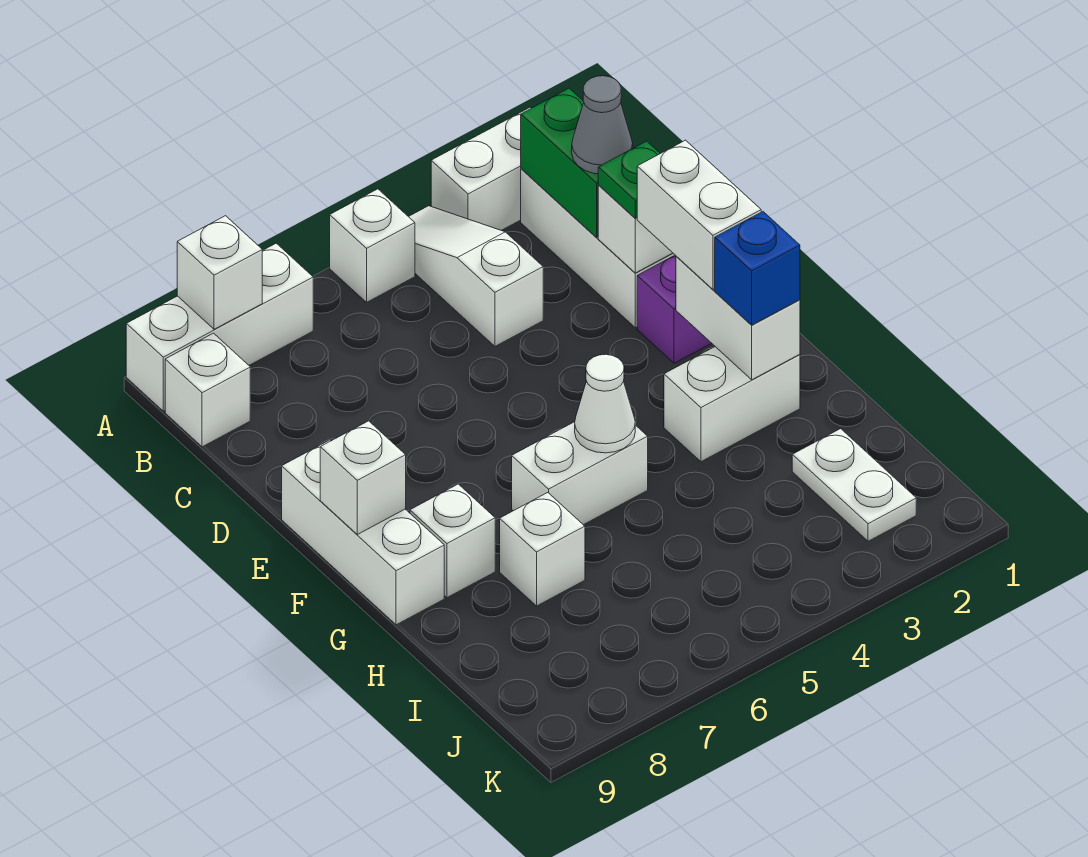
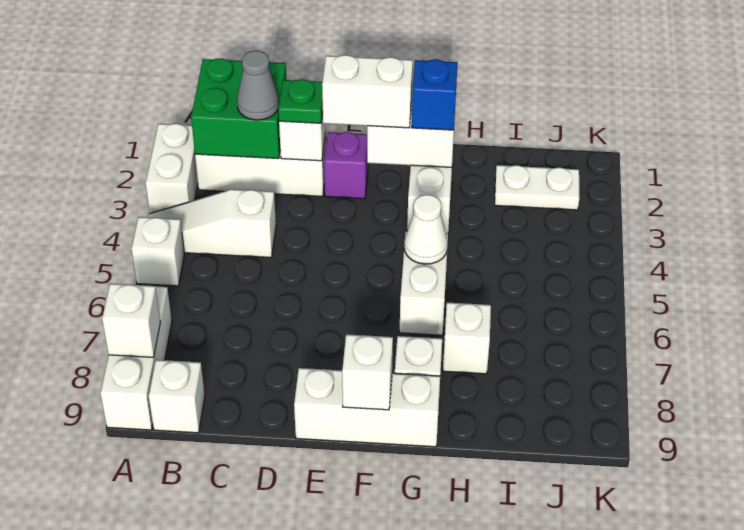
green brick B2:C2 level 2 -> green brick B1:C2 level 2

